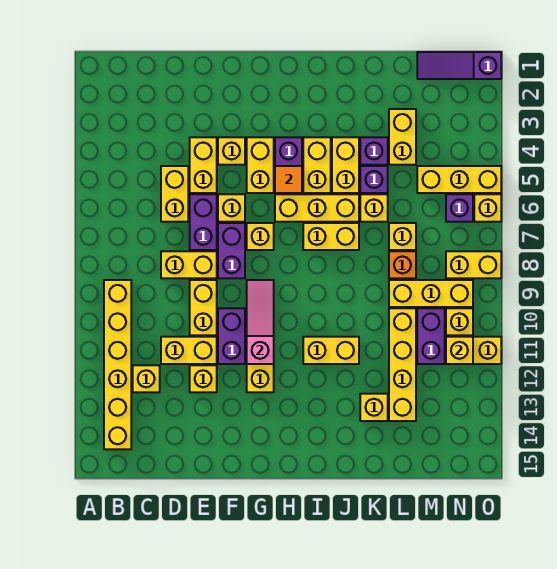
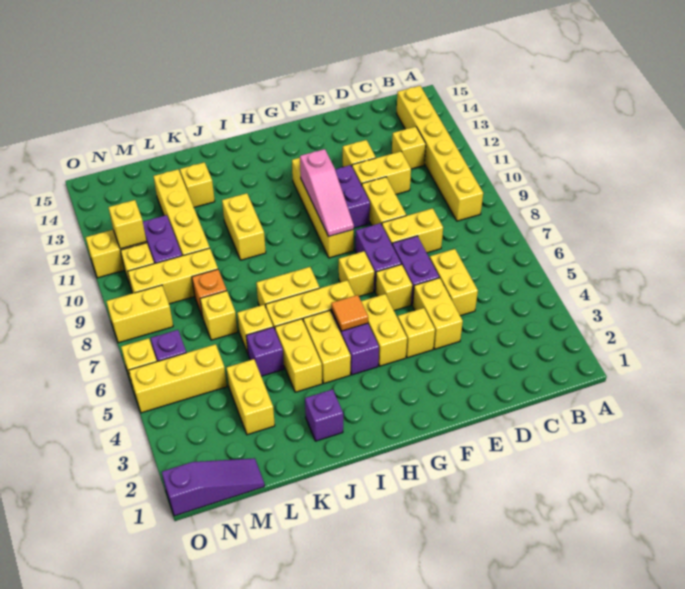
yellow brick I11:J11 level 1 -> yellow brick J10:J11 level 1
purple brick K4 level 1 -> purple brick J2 level 1

